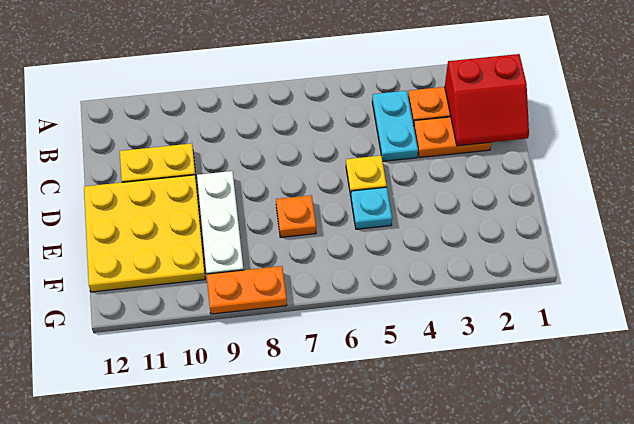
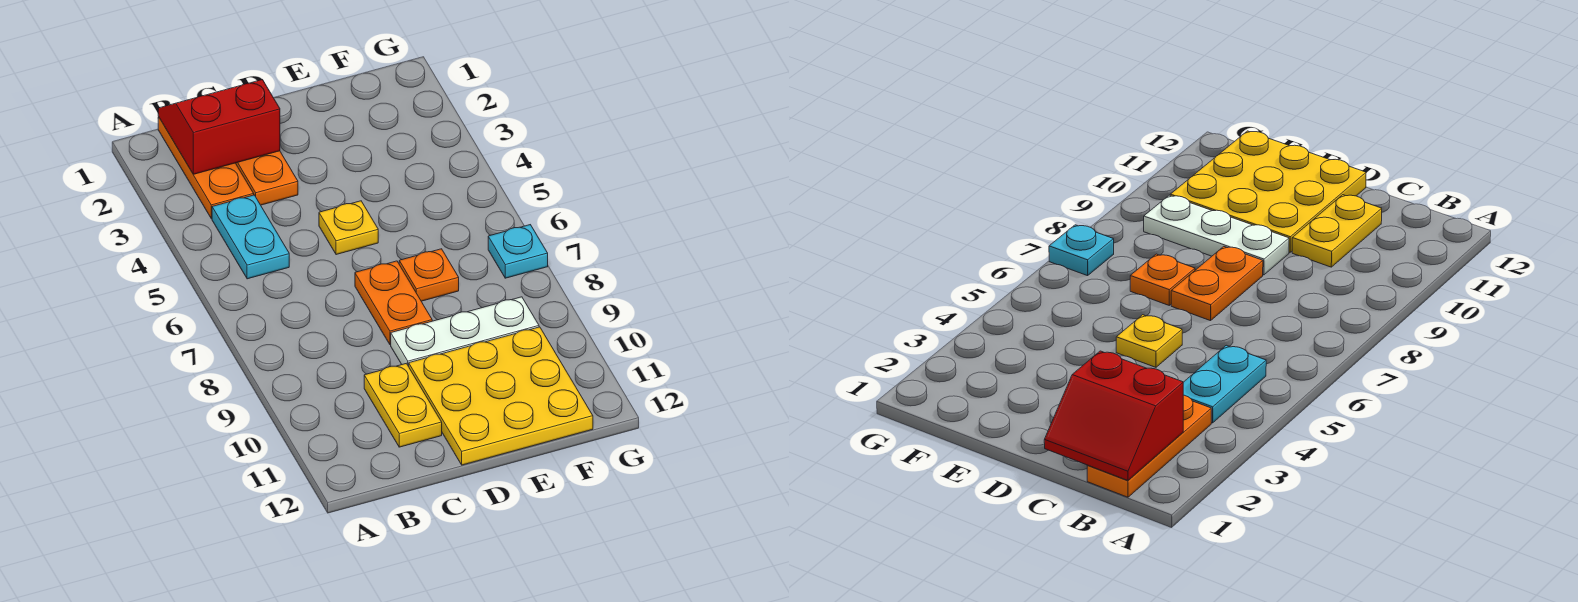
red slope B1:C2 level 2 top B -> red slope B1:C2 level 2 top 2
cyan plate B4:C4 level 1 -> cyan plate B4:B5 level 1
cyan plate E5 level 1 -> cyan plate G7 level 1
orange plate G8:G9 level 1 -> orange plate D7:D8 level 1

